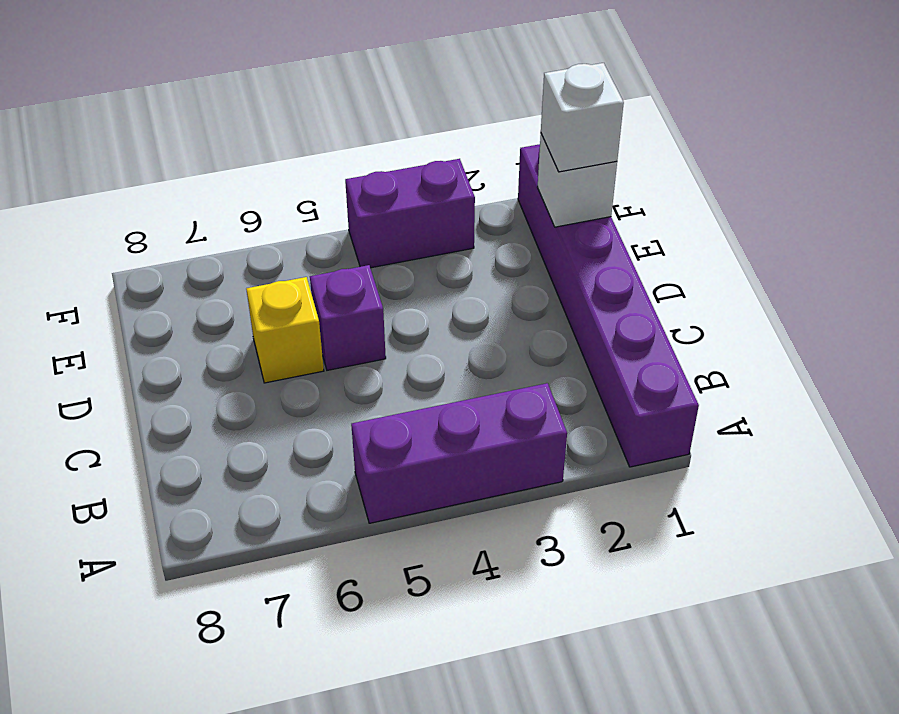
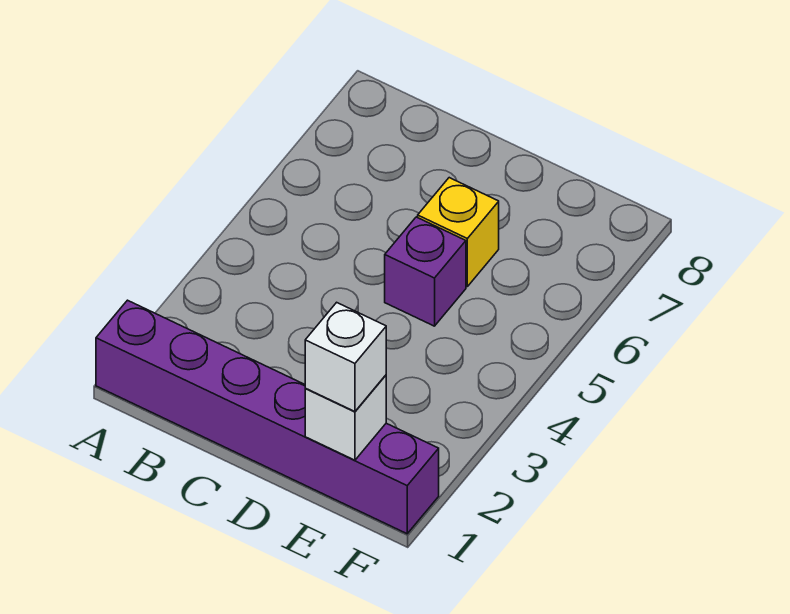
purple brick A3:A5 level 1 -> none
purple brick F3:F4 level 1 -> none

